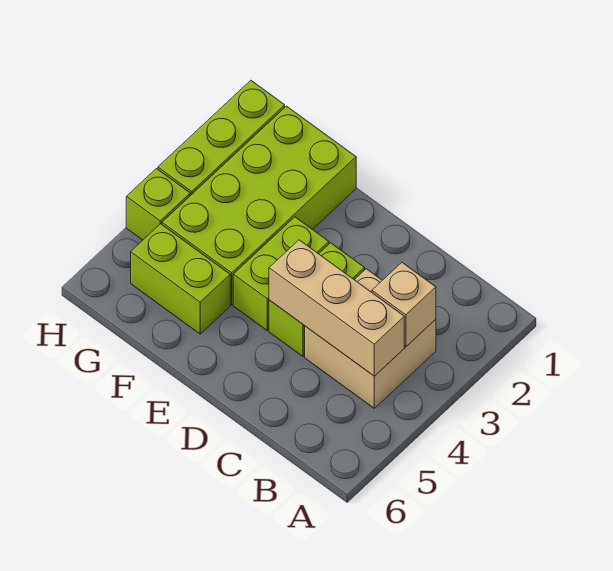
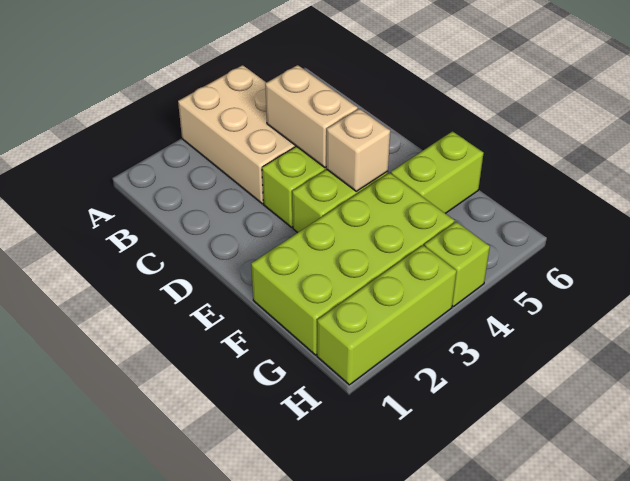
tan brick B3:C4 level 1 -> tan brick A3:C4 level 1
tan brick B3 level 2 -> tan brick E4 level 2
tan brick B4:D4 level 2 -> tan brick C4:D4 level 2
lime brick F5:G5 level 1 -> lime brick F5:F6 level 1

